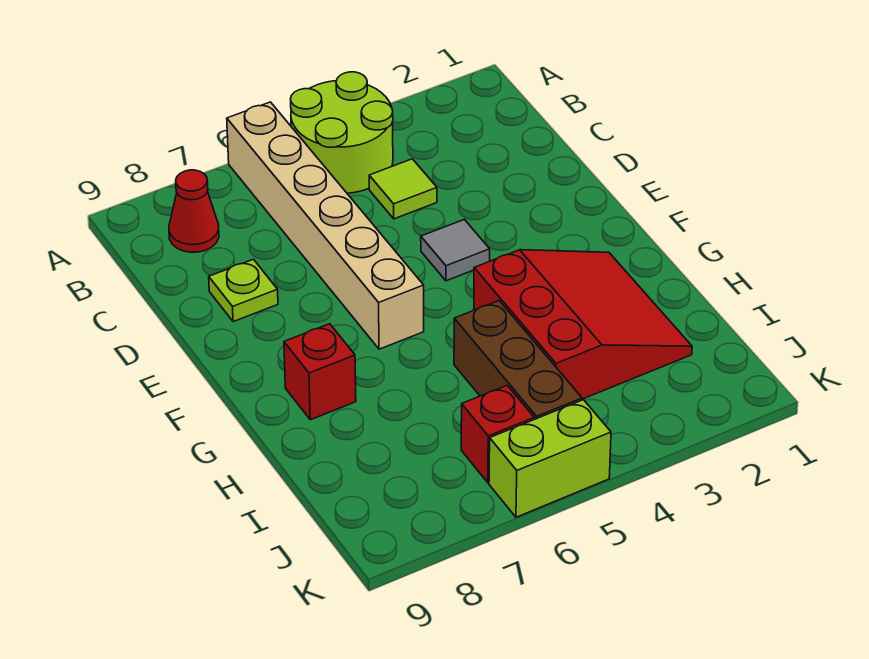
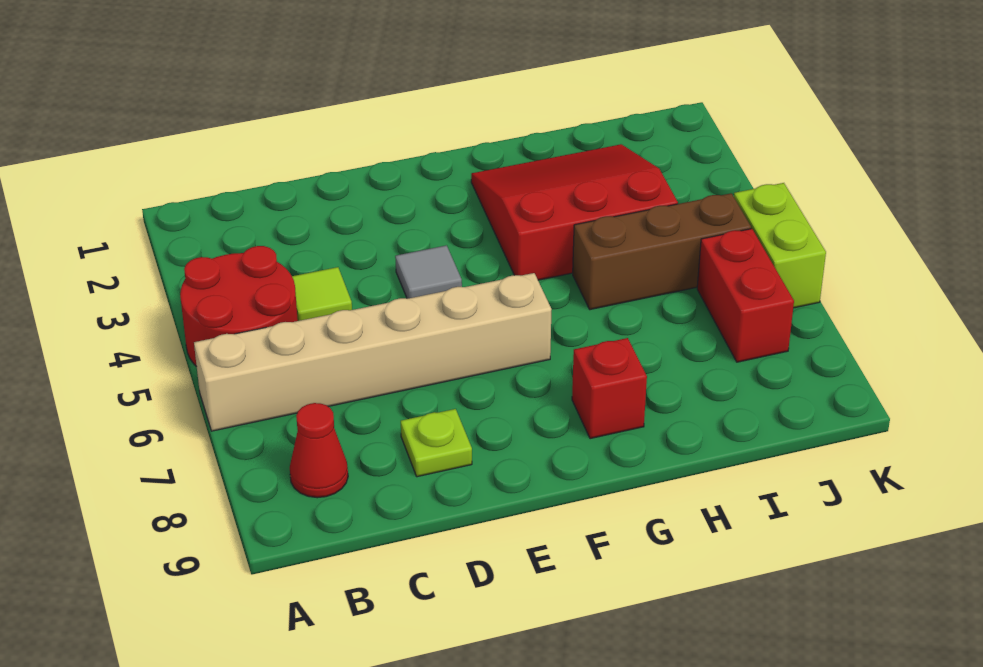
lime round brick A4:B5 level 1 -> red round brick A4:B5 level 1
red brick J6 level 1 -> red brick J6:J7 level 1

